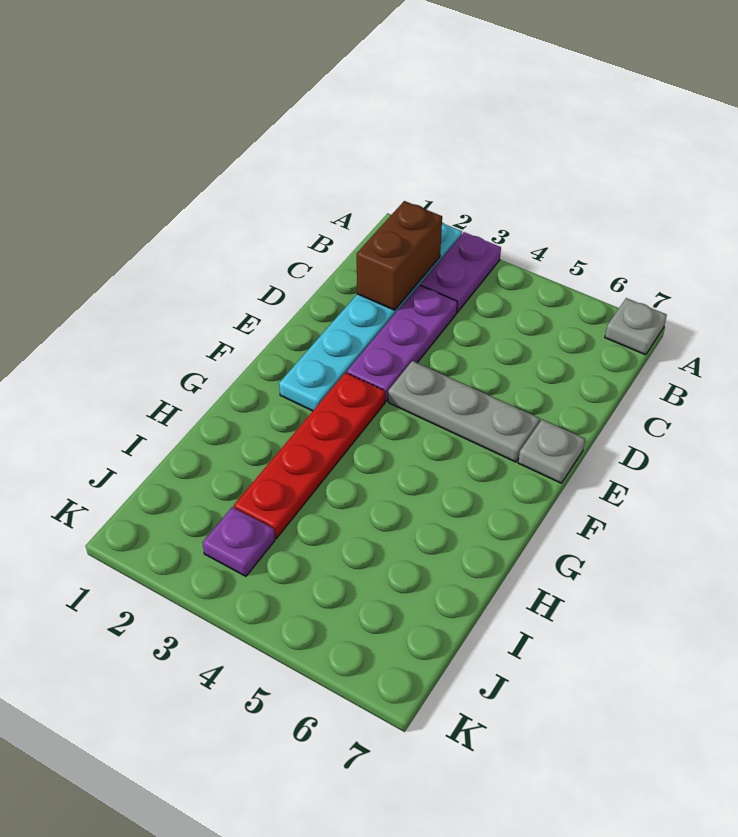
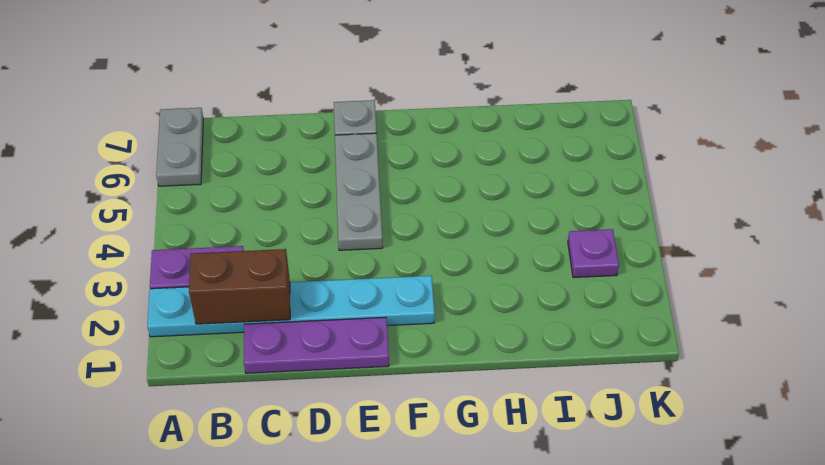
grey plate A7 level 1 -> grey plate A6:A7 level 1
purple plate C3:E3 level 1 -> purple plate C1:E1 level 1
red plate F3:I3 level 1 -> none

